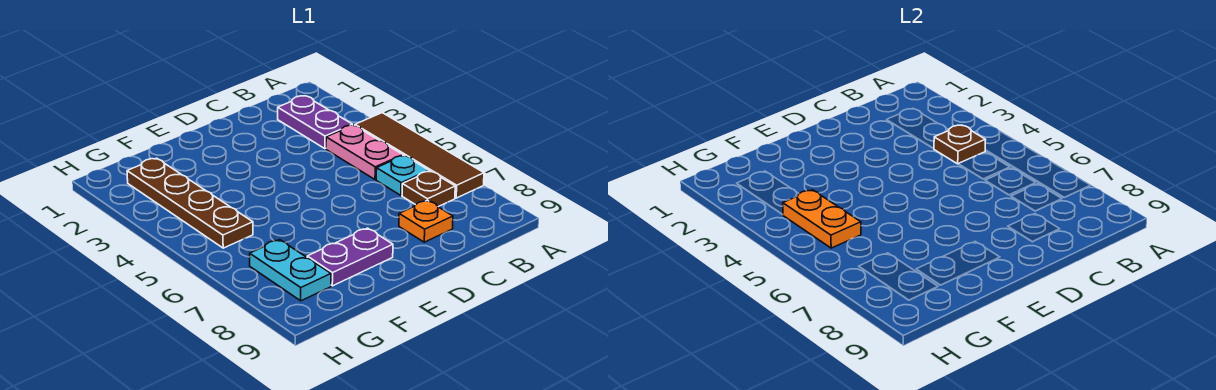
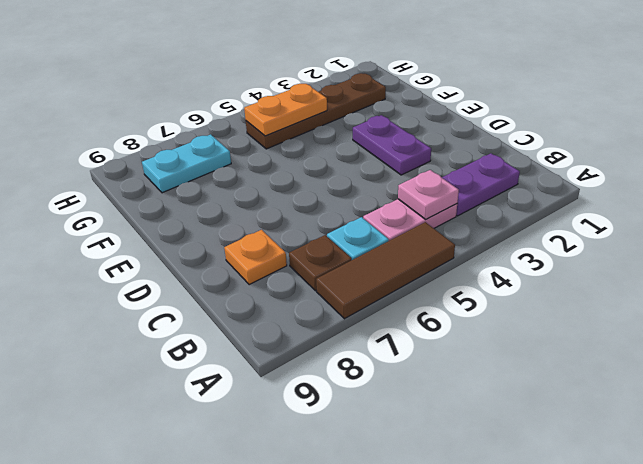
brown tile A4:A7 level 1 -> brown tile A5:A7 level 1
brown plate B4 level 2 -> pink plate B4 level 2
purple plate E8:F8 level 1 -> purple plate D3:E3 level 1

